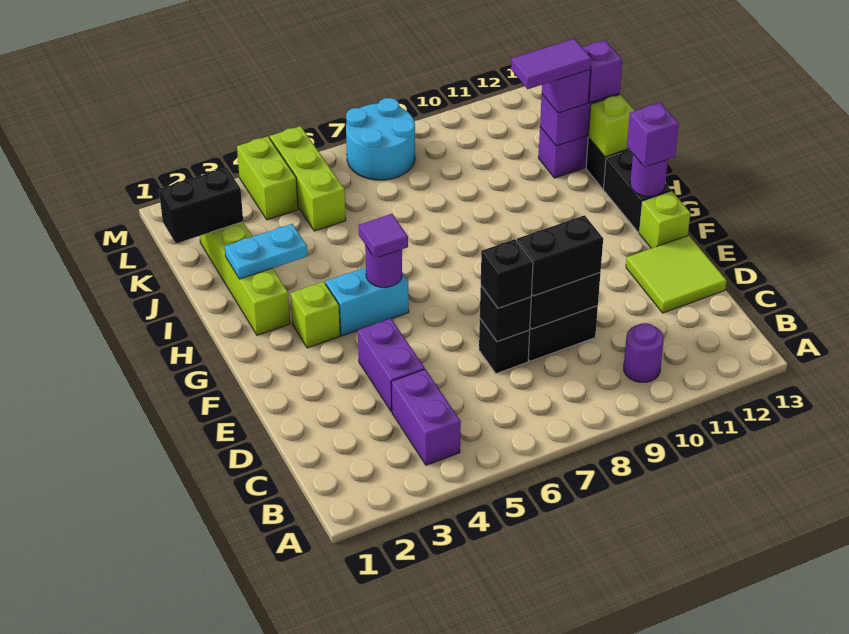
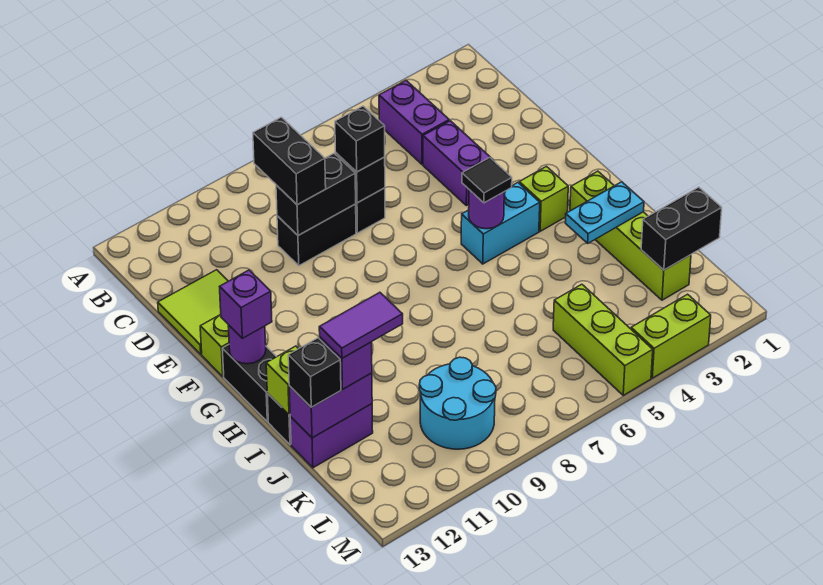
purple round brick B10 level 1 -> none
black brick D8:D9 level 3 -> black brick C9:D9 level 3
purple tile G5 level 3 -> black tile G5 level 3
purple brick J13 level 3 -> black brick J13 level 3
lime brick L4:M4 level 1 -> lime brick M3:M4 level 1
cyan round brick L7:M8 level 1 -> cyan round brick K9:L10 level 1

